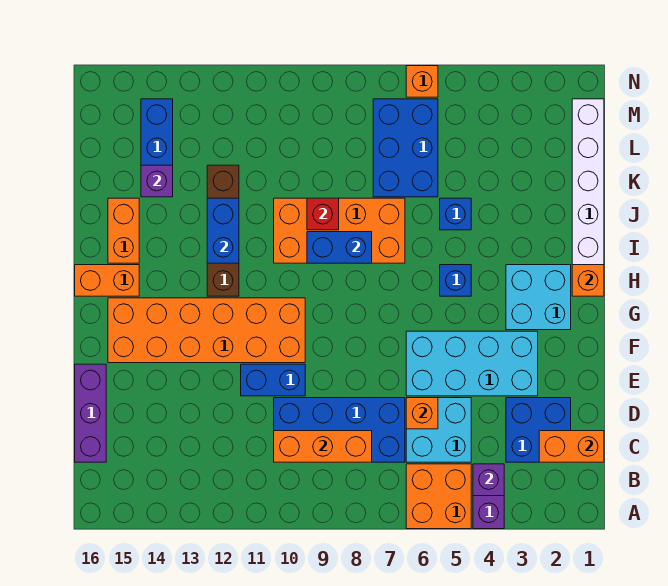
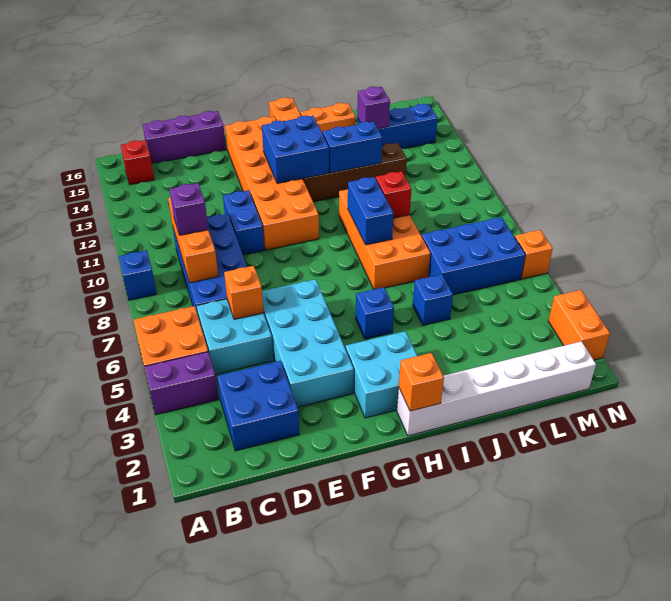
none -> blue brick A9 level 1
purple brick B4 level 2 -> purple brick C9 level 3
none -> red brick B15 level 1
orange brick C1:C2 level 2 -> orange brick N2:N3 level 1
none -> blue brick G12:H13 level 2

